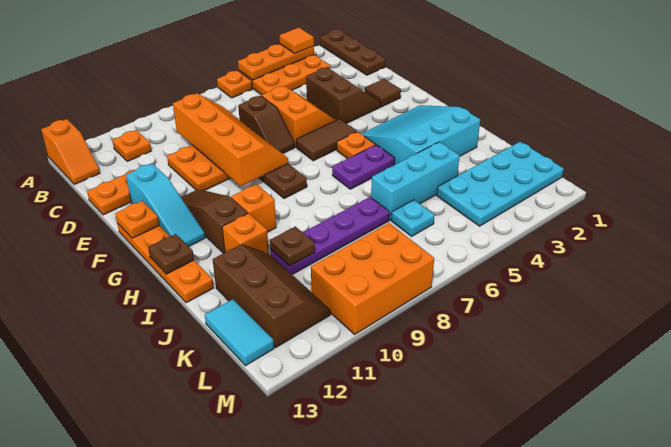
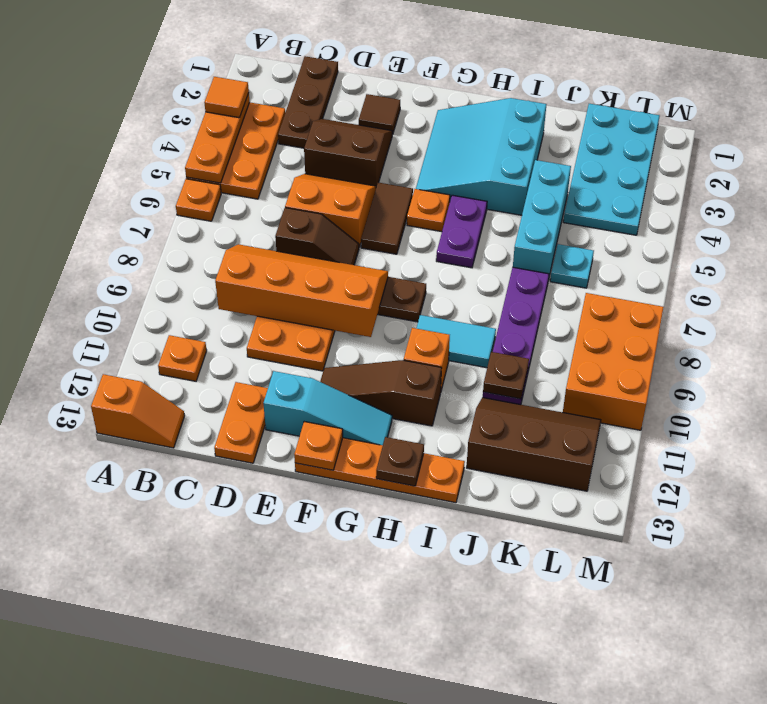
brown plate A1:C1 level 1 -> brown plate C1:C3 level 1
orange brick I11 level 1 -> none
cyan tile K13:L13 level 1 -> cyan tile H9:I9 level 1

